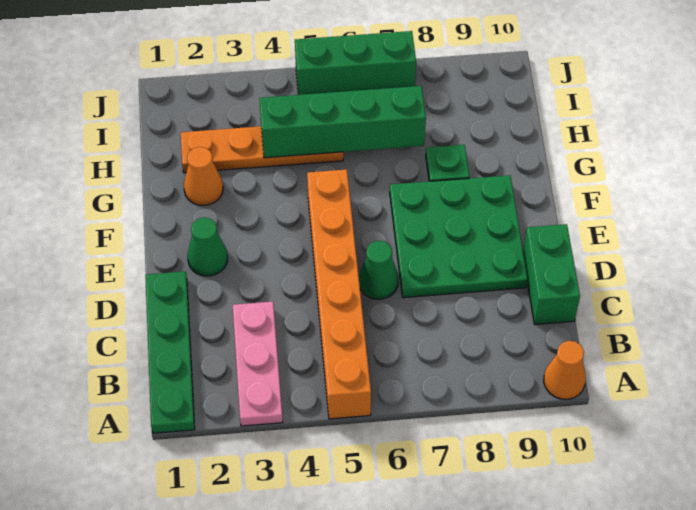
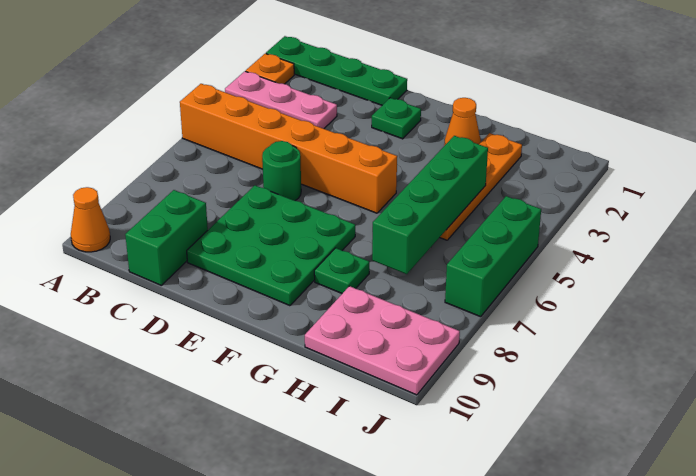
none -> orange plate A2 level 1
green brick C10:D10 level 1 -> green brick C9:C10 level 1
green cone D6 level 1 -> green round brick D6 level 1
green cone E2 level 1 -> green plate E2 level 1
none -> pink plate H9:J10 level 1

